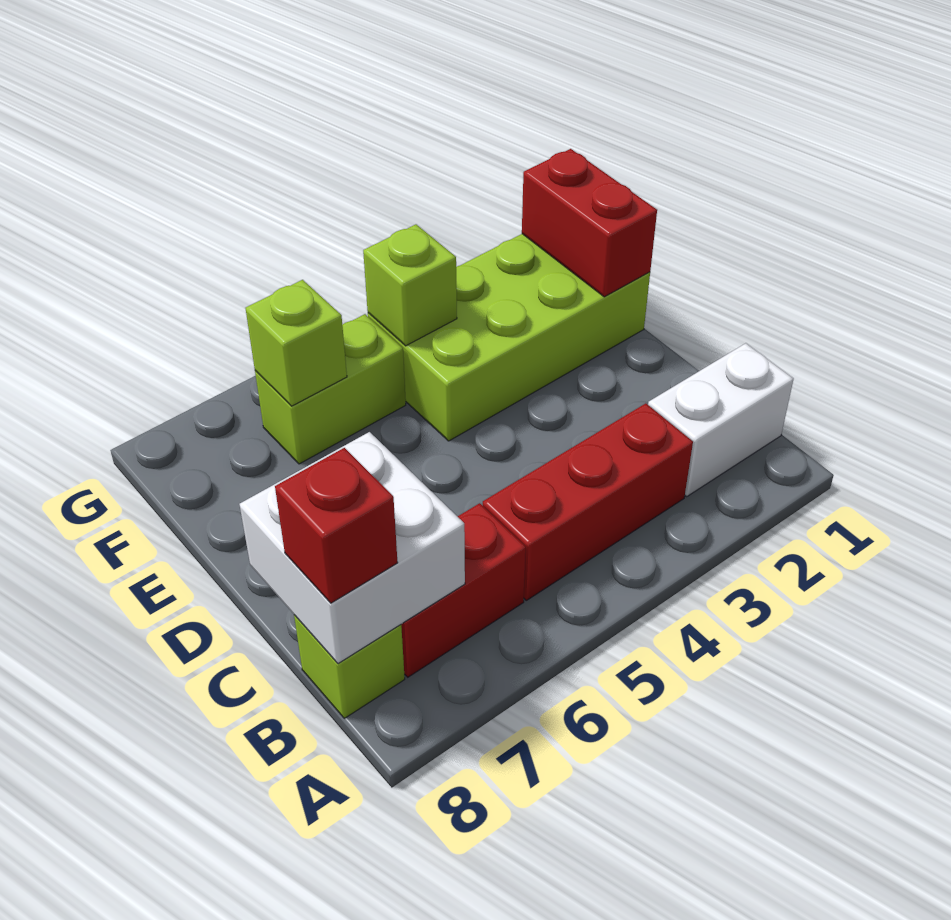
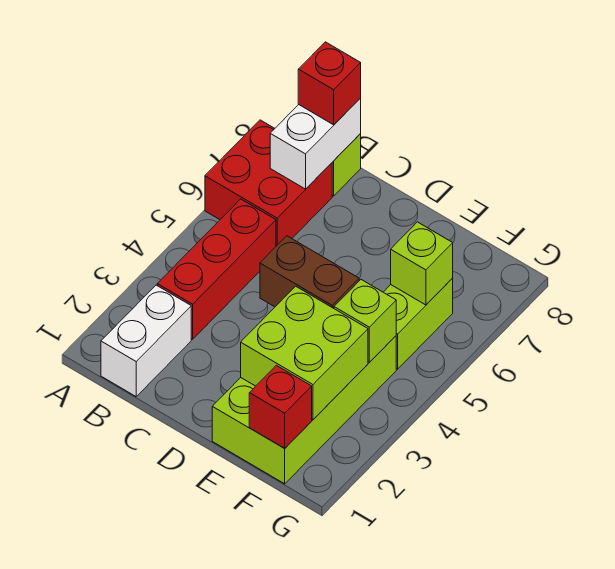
red brick B6:B7 level 1 -> red brick A6:B7 level 1
white brick B7:C8 level 2 -> white brick B7:B8 level 2
none -> brown brick D4:E4 level 2
red brick E1:F1 level 2 -> red brick F1 level 2
none -> lime brick E2:F3 level 2

